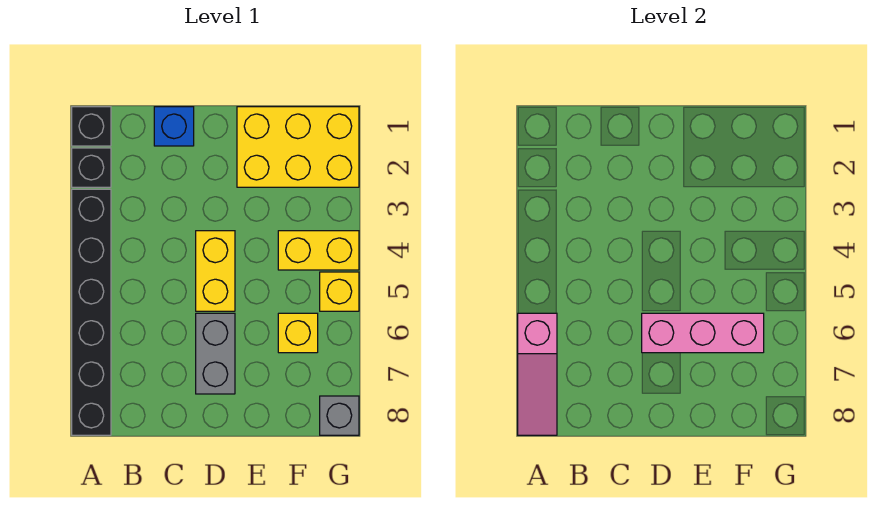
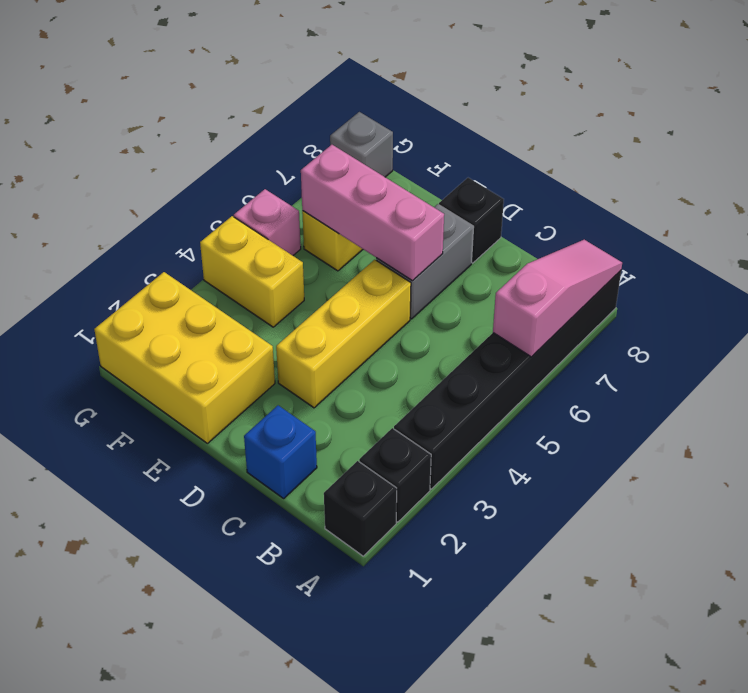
yellow brick D4:D5 level 1 -> yellow brick D3:D5 level 1
none -> black brick D8 level 1
yellow brick G5 level 1 -> pink brick G5 level 1

